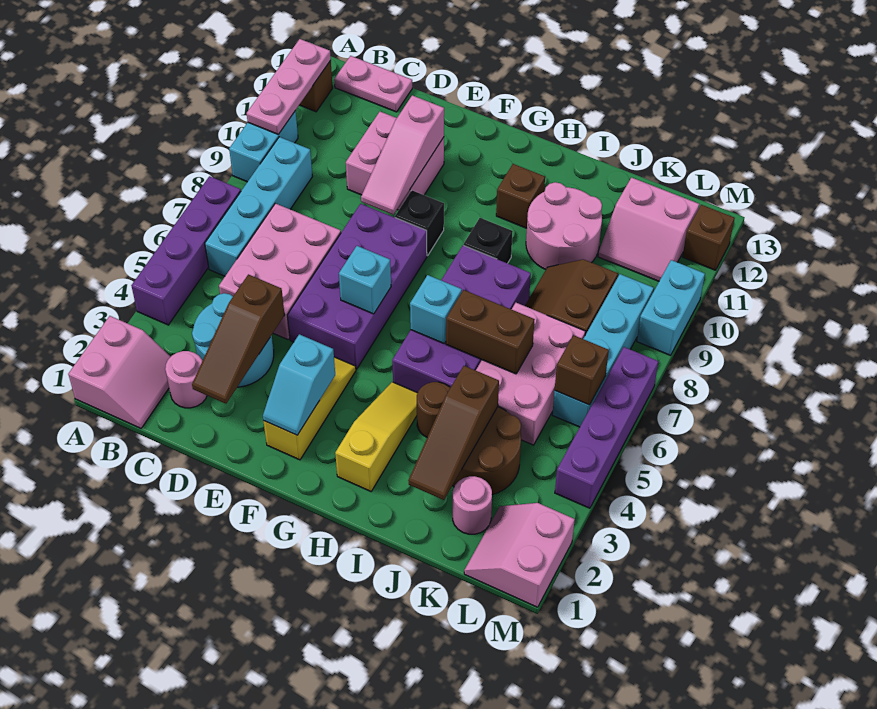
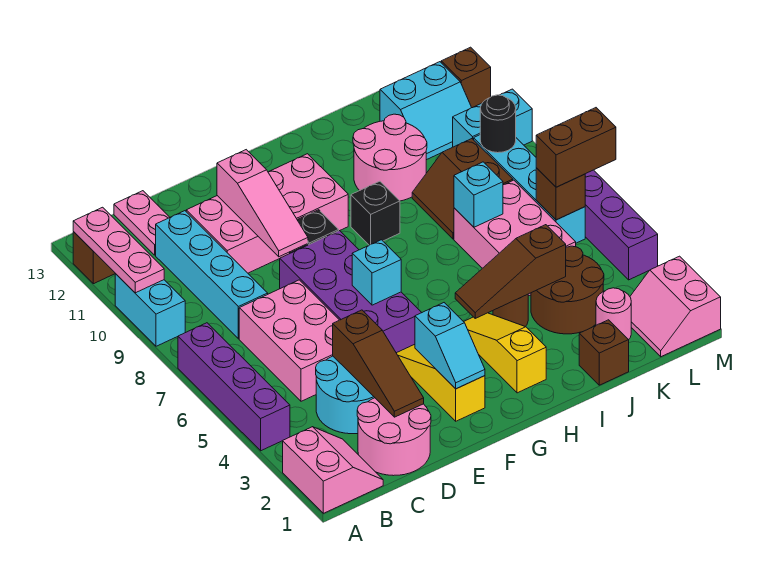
cyan brick B6:B9 level 1 -> cyan brick C8:C11 level 1
pink plate B13:C13 level 1 -> pink plate C12:C13 level 1
pink round brick C2 level 1 -> pink round brick C1:D2 level 1
pink brick D10:E11 level 1 -> pink brick D10:G11 level 1
purple brick H5:I8 level 1 -> none
cyan brick H6 level 2 -> cyan brick J7 level 2
brown brick H11 level 1 -> brown brick J1 level 1
brown brick I6:J6 level 2 -> brown brick L6:M6 level 3
brown slope J2:J4 level 2 top 4 -> brown slope H4:J4 level 2 top J
pink slope K11:L12 level 1 top 12 -> cyan slope K11:L12 level 1 top 12
none -> black round brick L9 level 2
cyan brick M9:M10 level 1 -> cyan brick L10:M10 level 1

